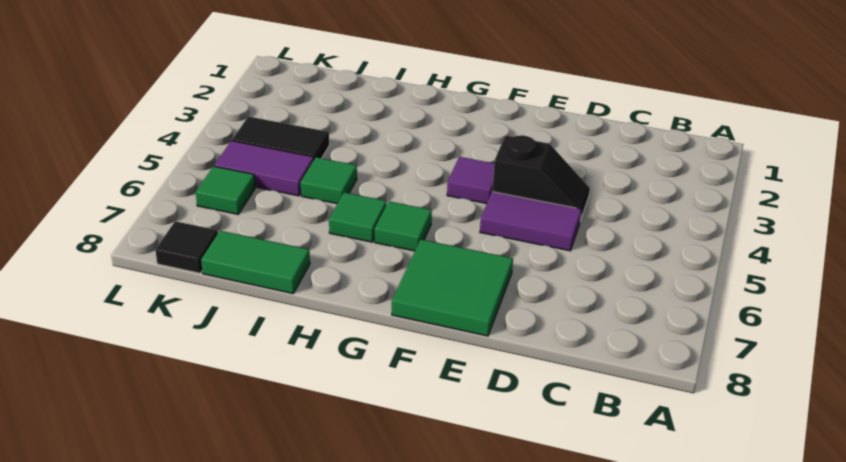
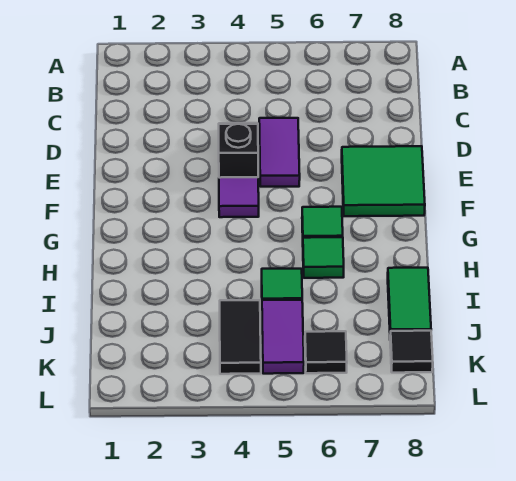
green tile K6 level 1 -> black tile K6 level 1

